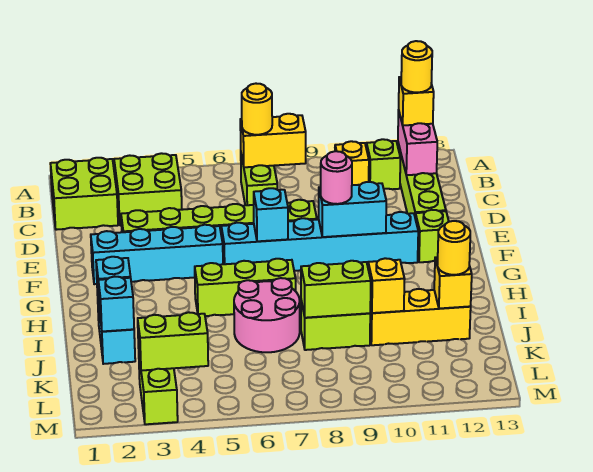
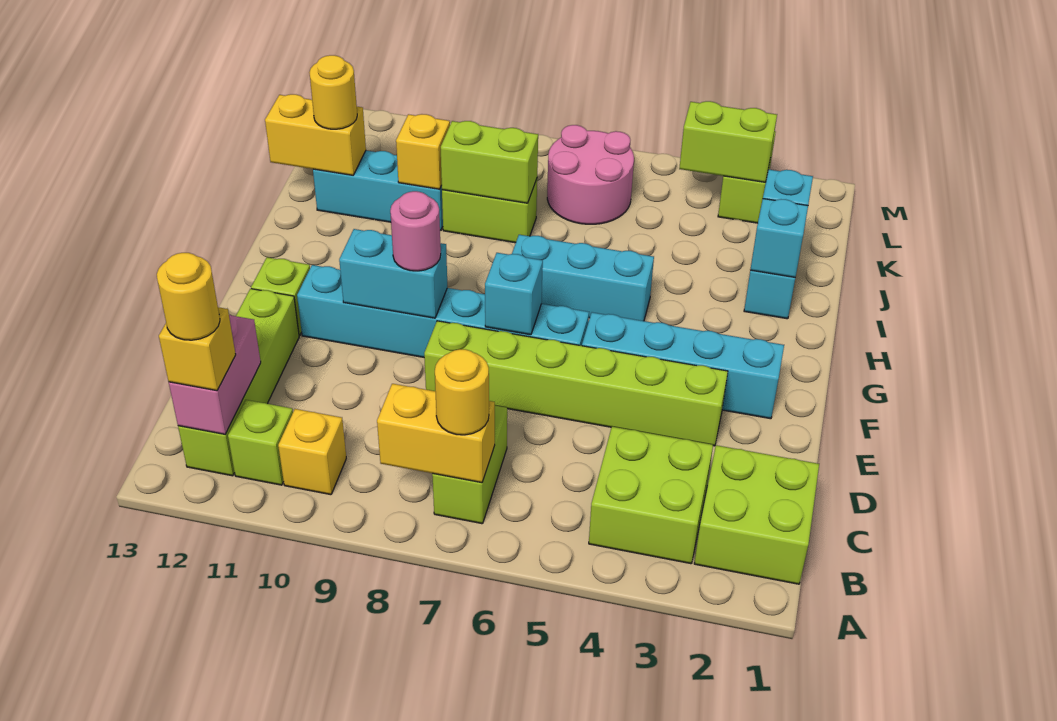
lime brick H5:H7 level 1 -> cyan brick H5:H7 level 1
pink round brick I6:J7 level 1 -> pink round brick K6:L7 level 1
yellow brick J10:J12 level 1 -> cyan brick J10:J12 level 1
yellow brick J12 level 2 -> yellow brick J12:J13 level 2

